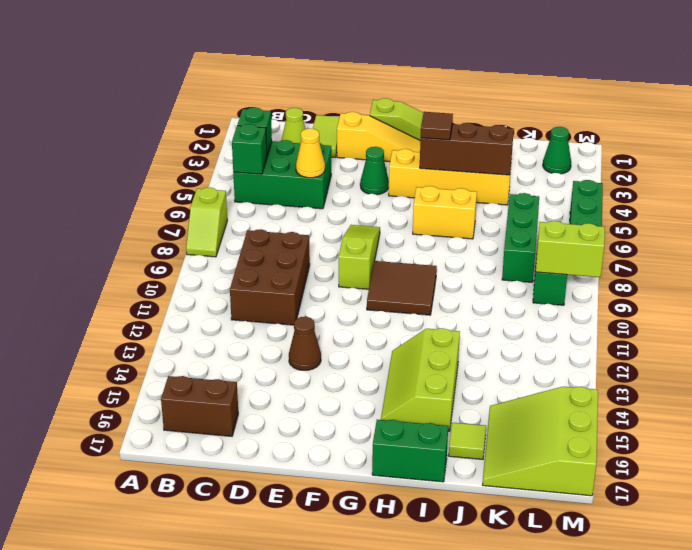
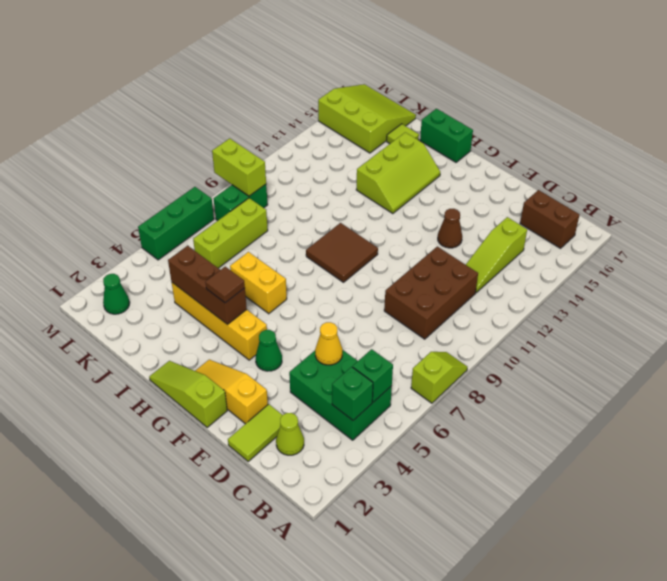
lime slope F7:F9 level 1 top 9 -> lime slope C12:C14 level 1 top 14
green brick K6:K8 level 1 -> lime brick K6:K8 level 1
lime slope K15:M17 level 1 top M -> lime slope K15:M17 level 1 top 15

